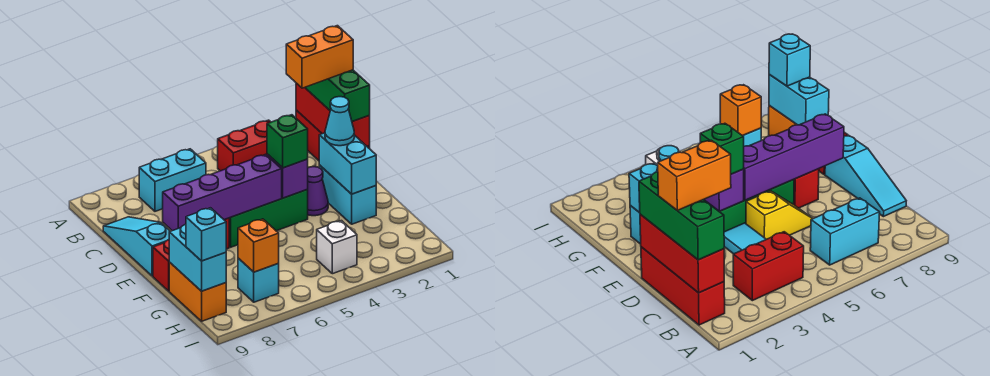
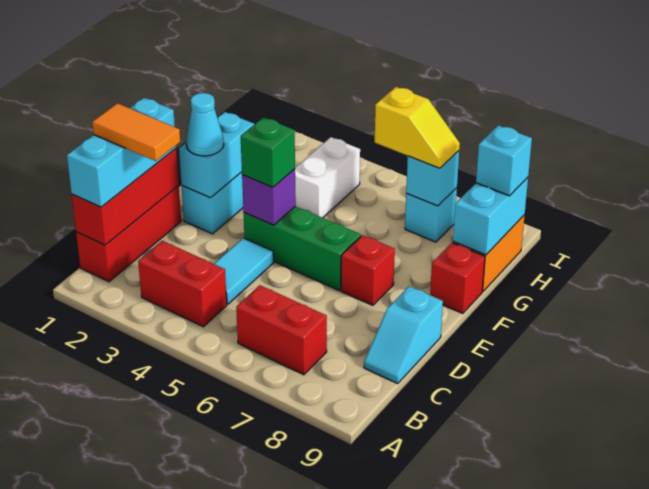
green brick B1:D1 level 3 -> cyan brick B1:D1 level 3
cyan brick B6:B7 level 1 -> red brick B6:B7 level 1
orange brick C1:C2 level 4 -> orange tile C1:C2 level 4
cyan slope C9:E9 level 1 top E -> cyan slope C9:D9 level 1 top D
yellow slope D5:D6 level 1 top 5 -> yellow slope H6:H7 level 3 top 6
purple cone E3 level 1 -> none
purple brick E5:E8 level 2 -> none
white brick H4 level 1 -> white brick G4:H4 level 1
orange brick H7 level 2 -> cyan brick H7 level 2

